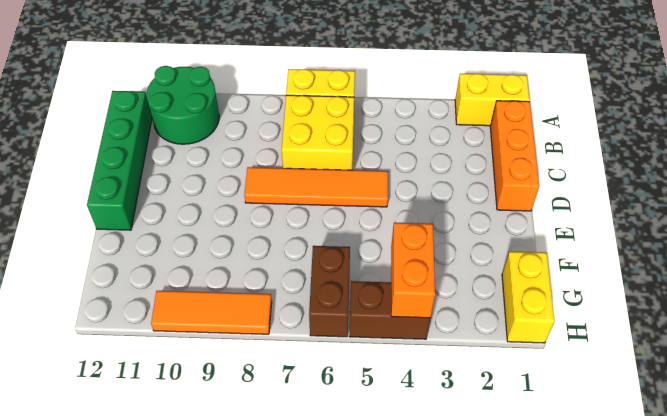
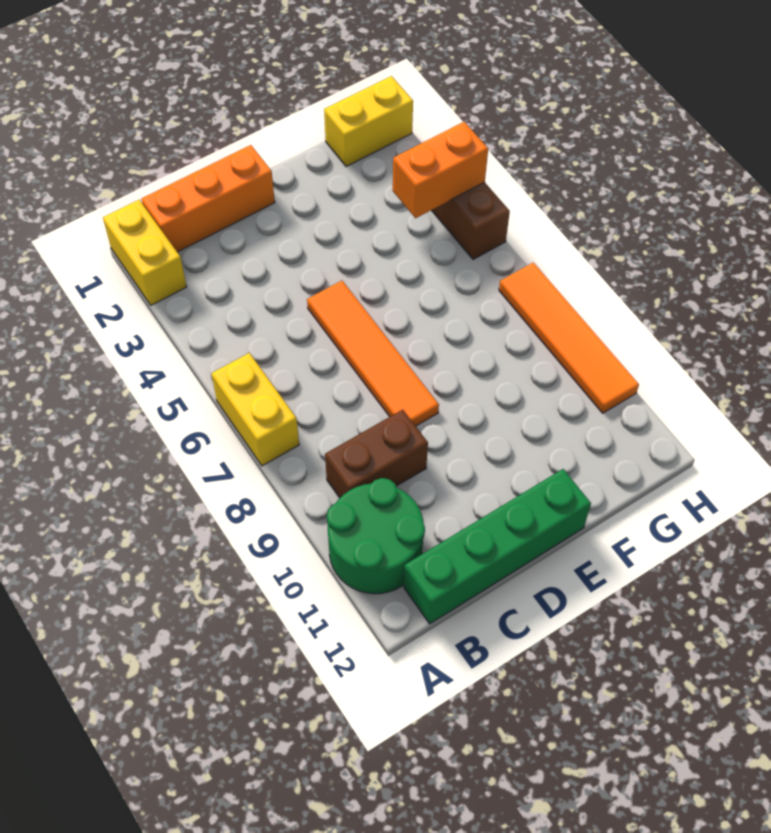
yellow brick B6:C7 level 1 -> none
brown brick G6:H6 level 1 -> brown brick B9:C9 level 1
orange tile H8:H10 level 1 -> orange tile H7:H10 level 1

